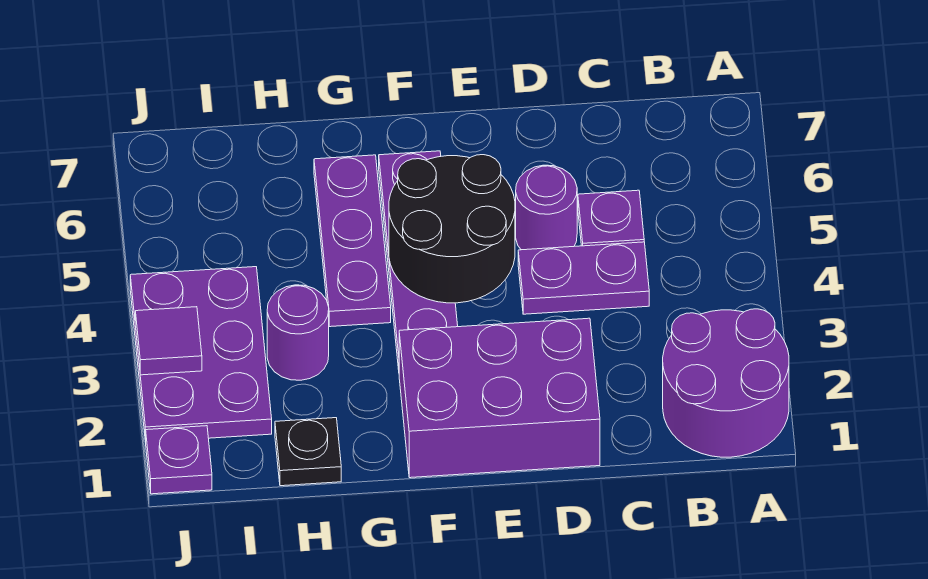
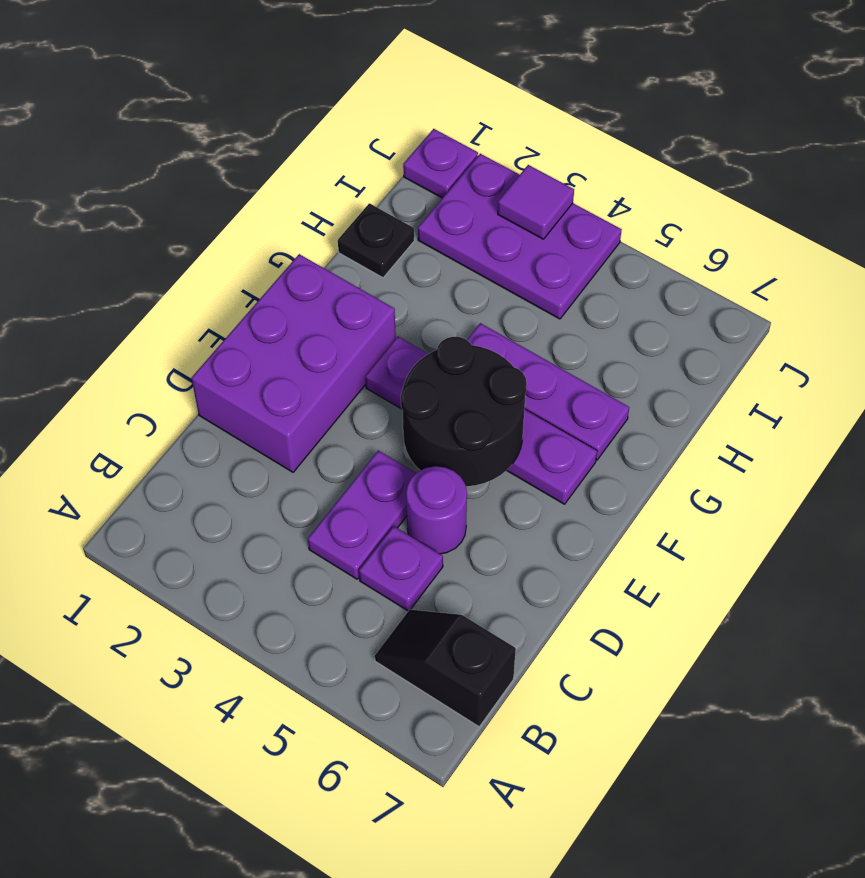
purple round brick A1:B2 level 1 -> none
none -> black slope B6:B7 level 1 top 7
purple round brick H3 level 1 -> none

